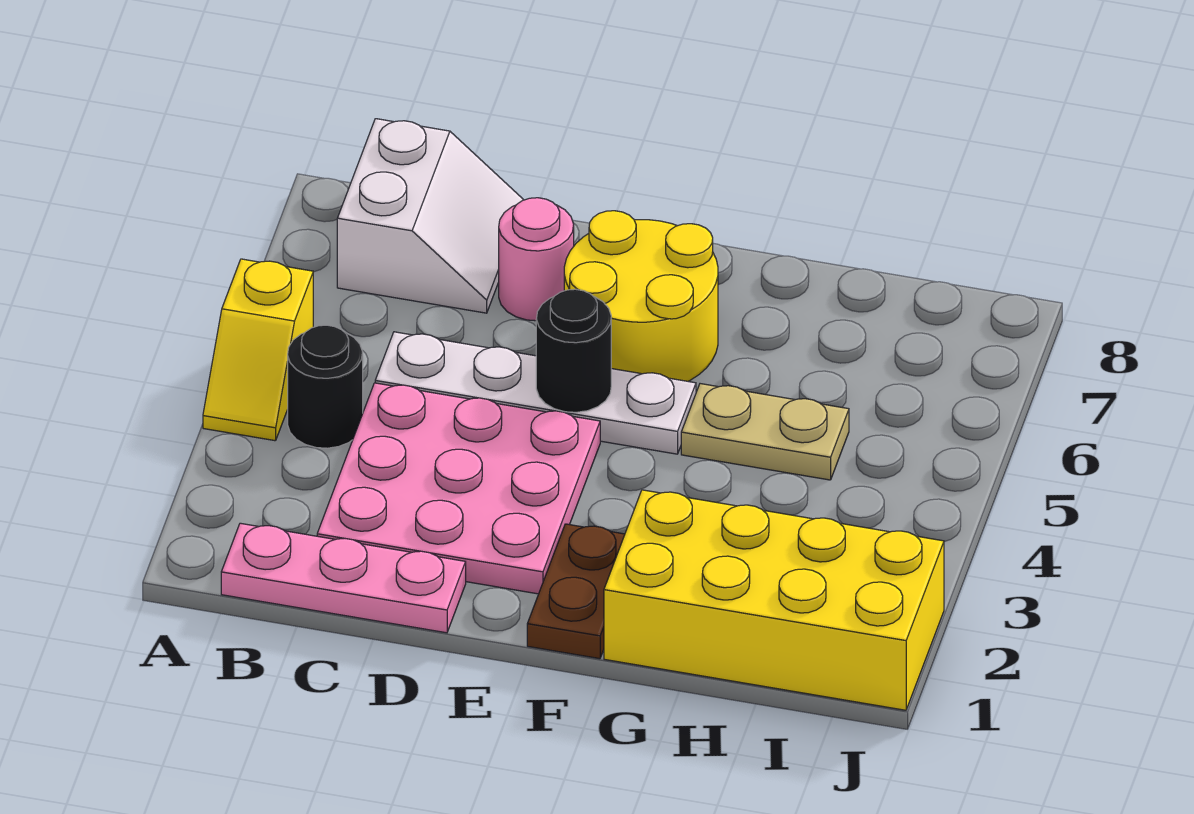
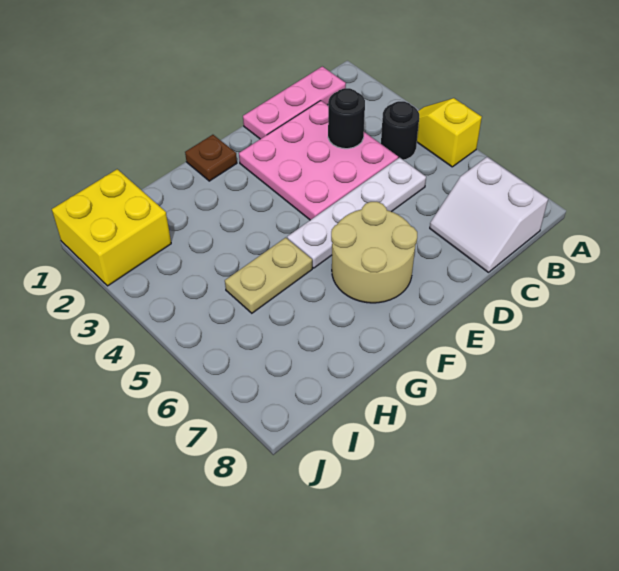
pink round brick D7 level 1 -> none
black round brick E5 level 2 -> black round brick C3 level 2
yellow round brick E6:F7 level 1 -> tan round brick E6:F7 level 1
brown plate F1:F2 level 1 -> brown plate F1 level 1
yellow brick G1:J2 level 1 -> yellow brick I1:J2 level 1

